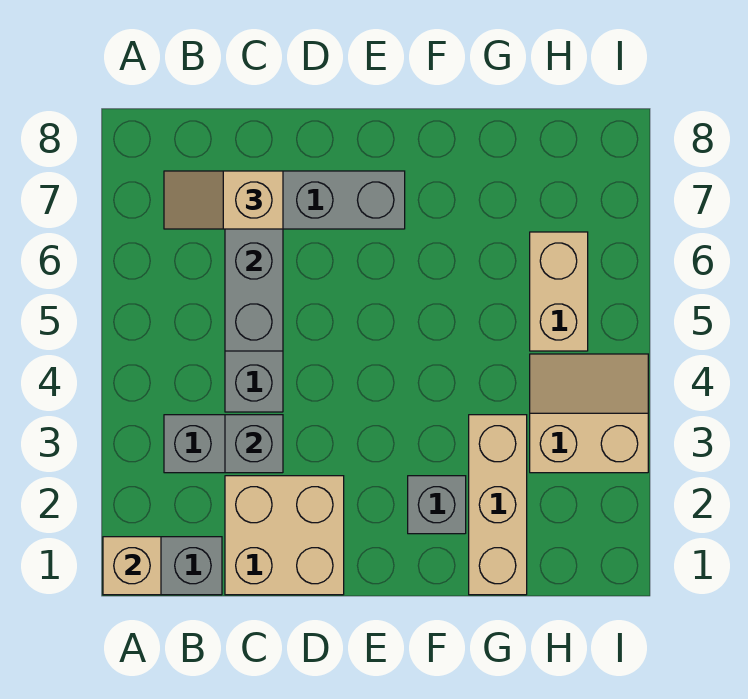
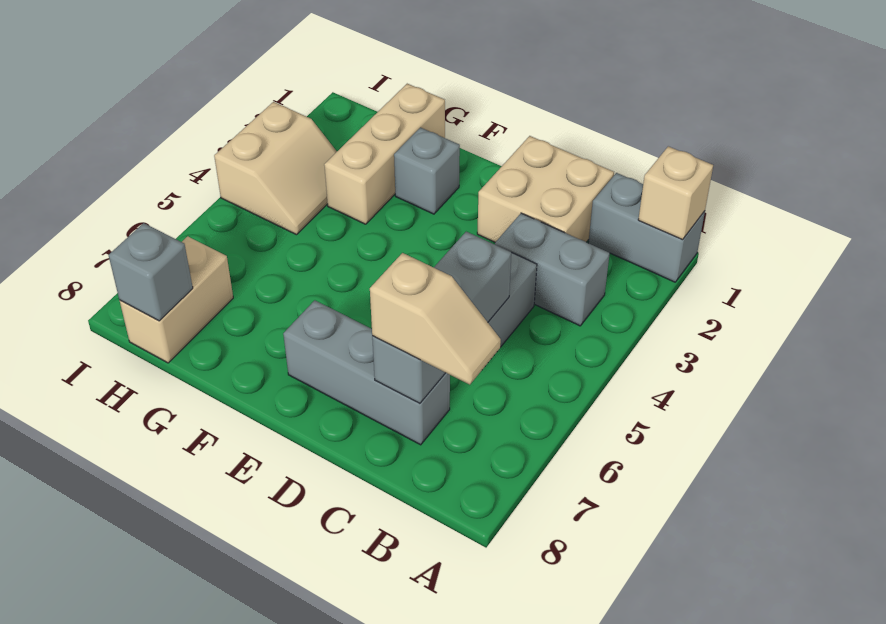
grey brick C3 level 2 -> grey brick H8 level 2
tan slope H3:I4 level 1 top 3 -> tan slope H3:I4 level 1 top I
tan brick H5:H6 level 1 -> tan brick H7:H8 level 1

